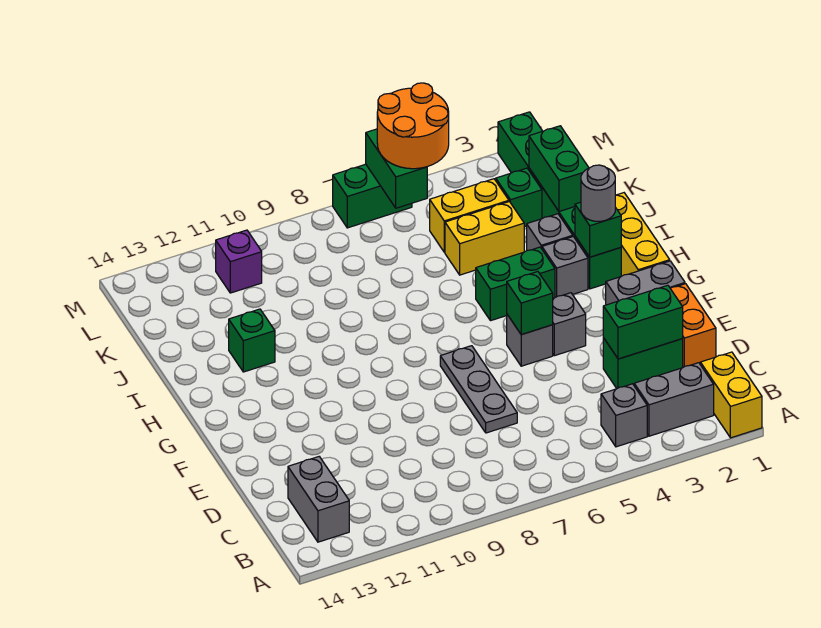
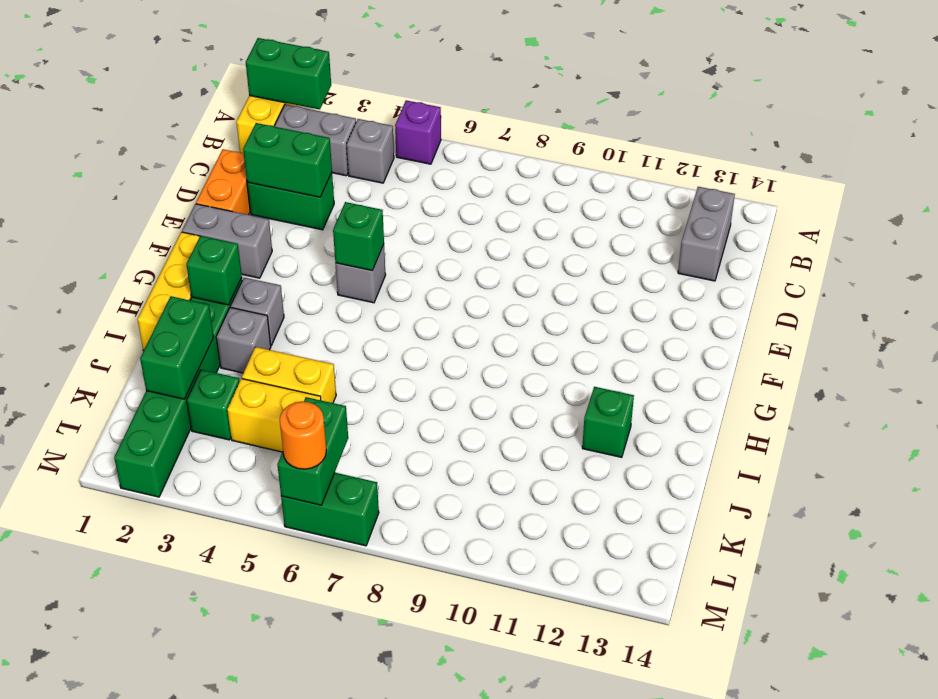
grey plate D7:F7 level 1 -> none
grey brick F4 level 1 -> none
grey round brick H2 level 3 -> none
green brick H4:H5 level 1 -> green brick A1:A2 level 2
orange round brick L5:M6 level 3 -> orange round brick M6 level 3
purple brick L11 level 1 -> purple brick A5 level 1

